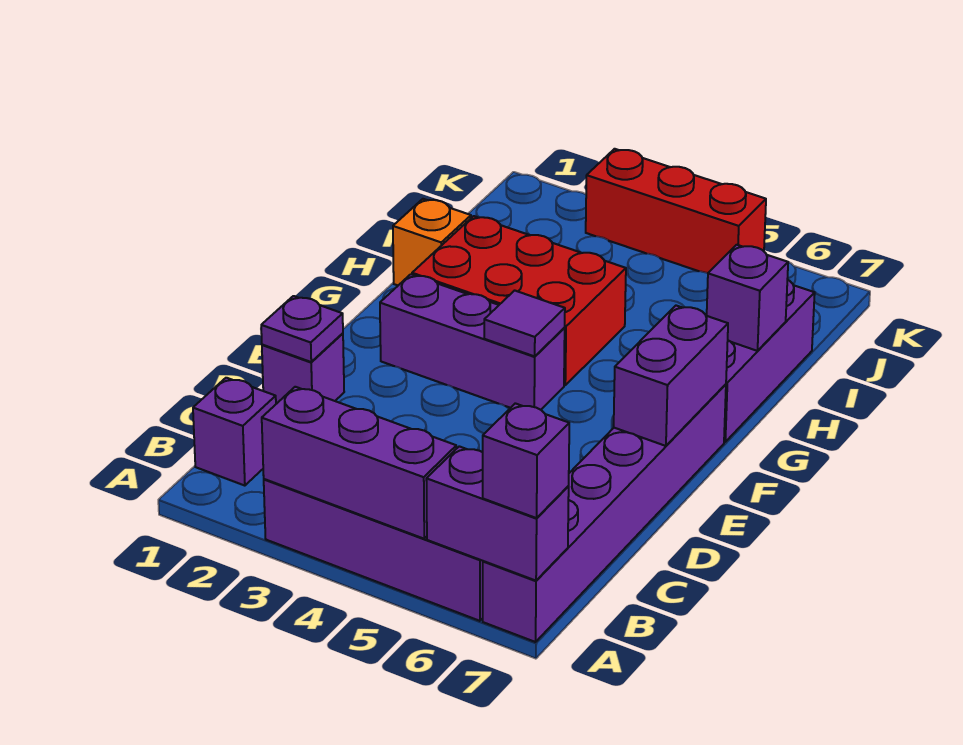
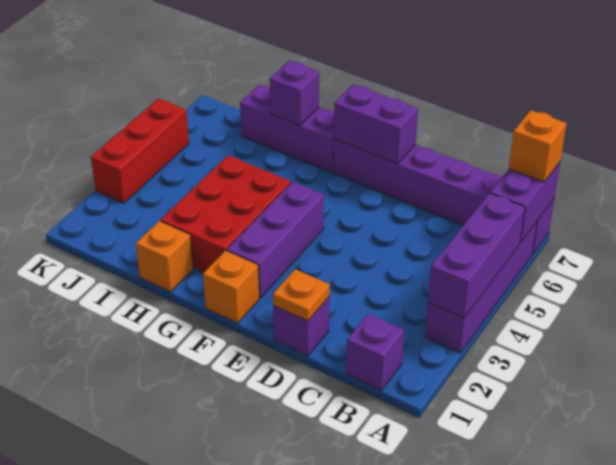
purple brick A7 level 3 -> orange brick A7 level 3
purple plate D1 level 2 -> orange plate D1 level 2
none -> orange brick F1 level 1
purple tile F4 level 2 -> none

